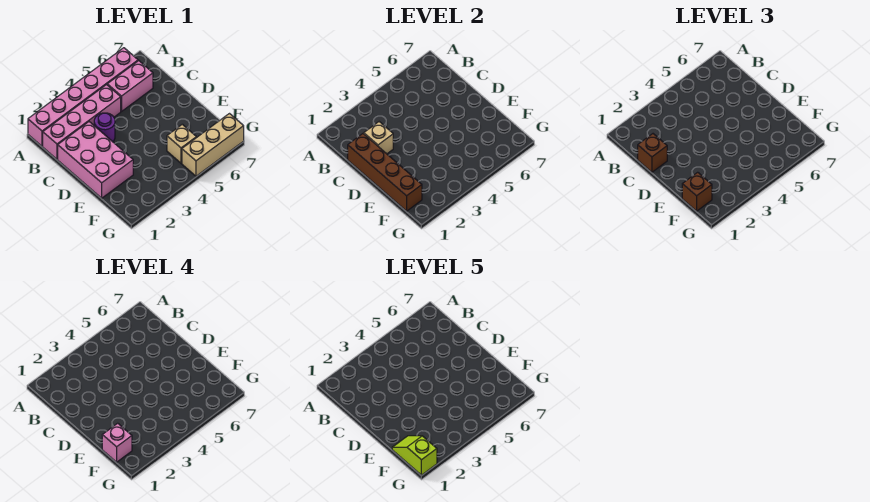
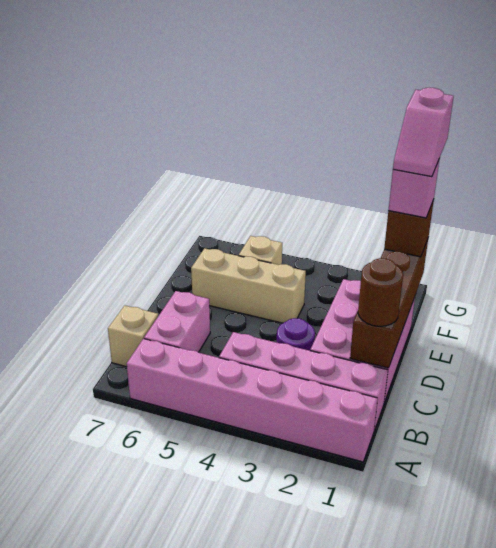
pink brick B5:B6 level 1 -> pink brick B6:C6 level 1
brown brick C1 level 3 -> brown round brick C1 level 3
tan brick C2 level 2 -> tan brick B7 level 1
lime slope F1:G1 level 5 top G -> pink slope F1:G1 level 5 top G
tan brick G5:G7 level 1 -> tan brick E4:E6 level 1

